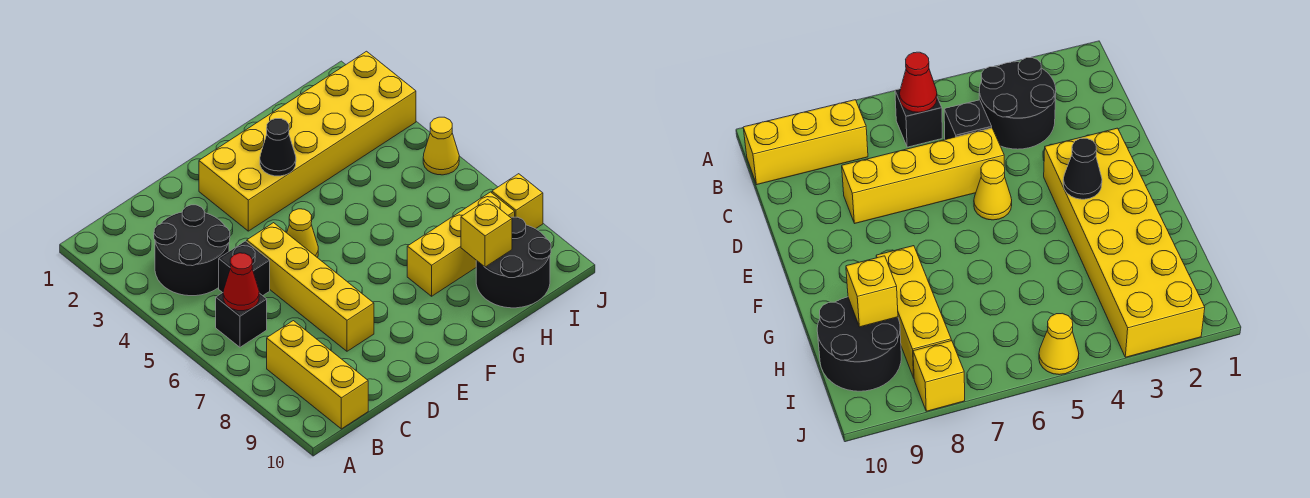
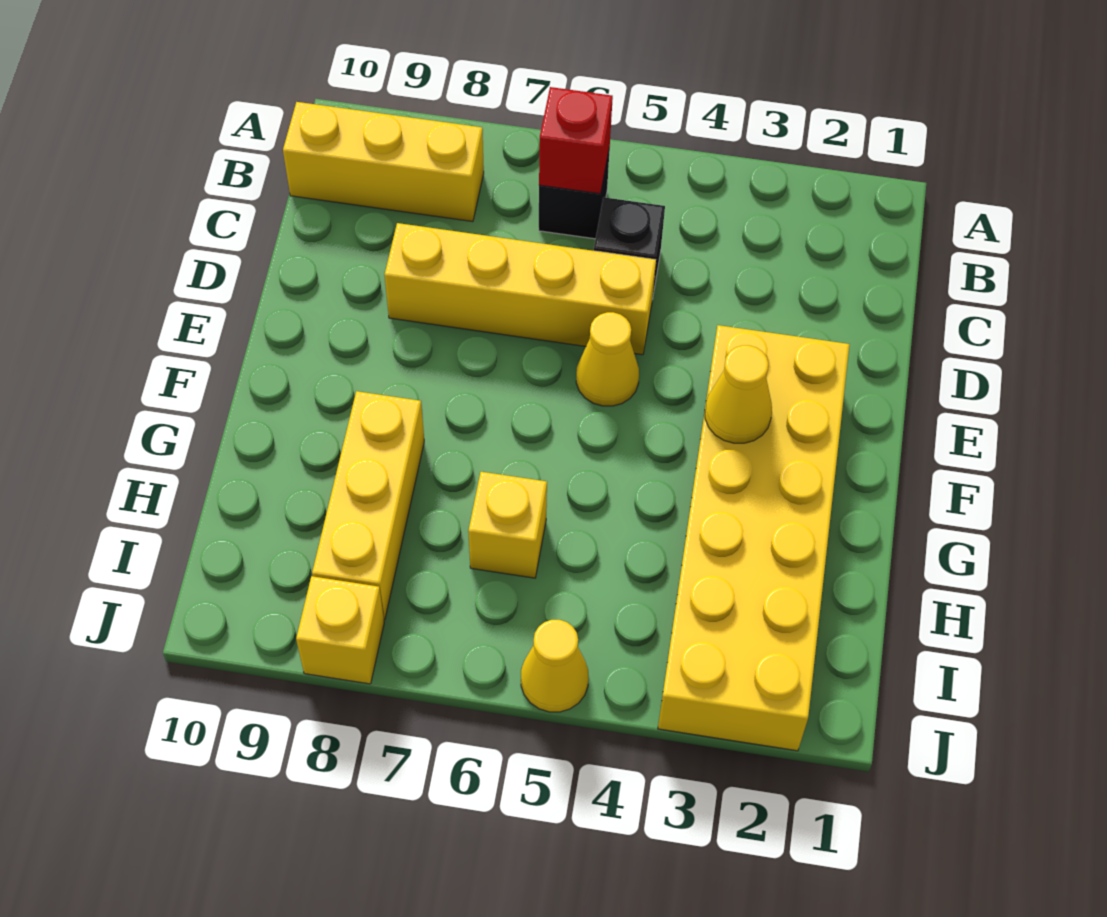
black round brick B3:C4 level 1 -> none
red cone B6 level 2 -> red brick B6 level 2
black cone F3 level 2 -> yellow cone F3 level 2
black round brick H9:I10 level 1 -> none
yellow brick H9 level 2 -> yellow brick H6 level 1

